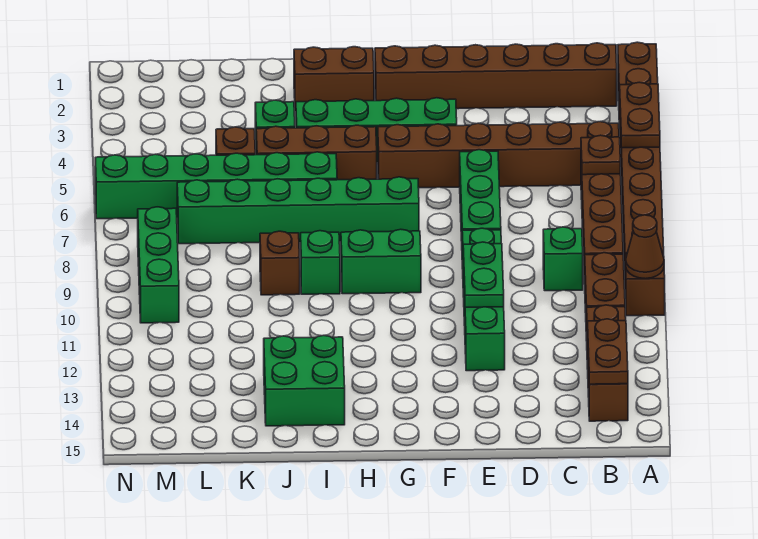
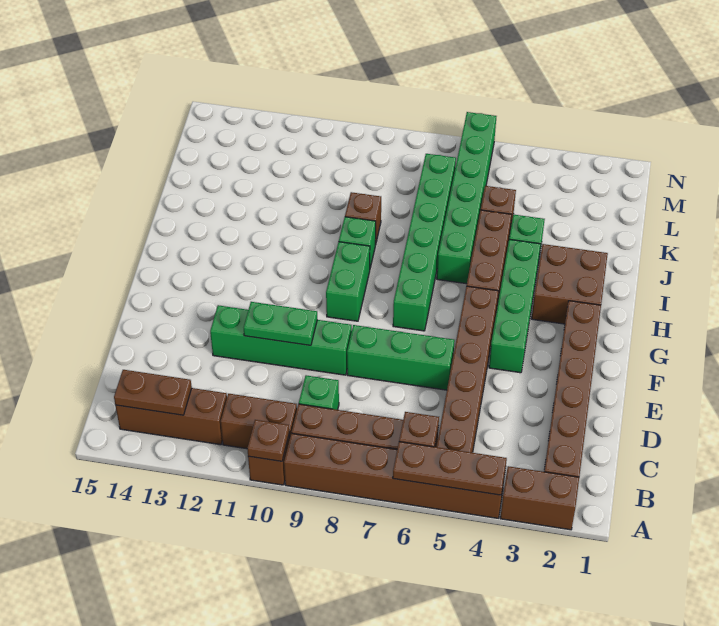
brown plate A4:A5 level 2 -> brown plate A4:A6 level 2
brown cone A10 level 2 -> brown plate A10 level 2
brown brick H2:I2 level 1 -> brown brick H2:I3 level 1
green brick I13:J14 level 1 -> none
green brick M8:M10 level 1 -> none

